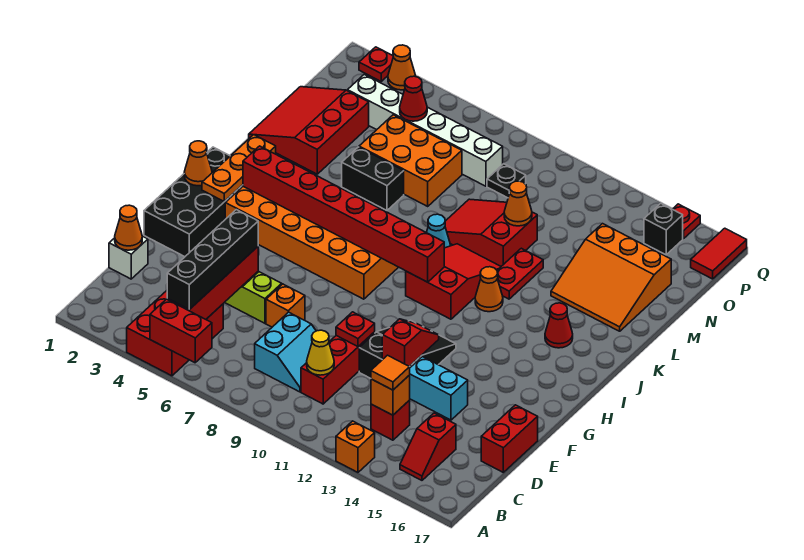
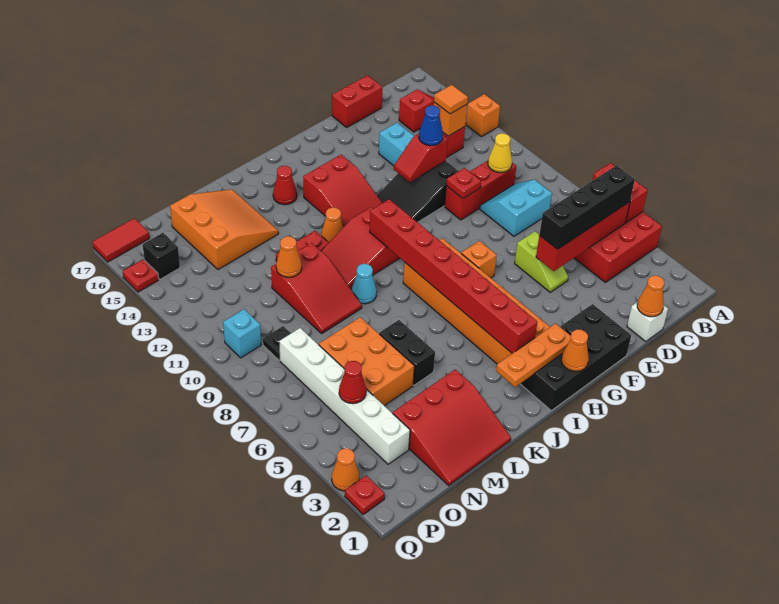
orange brick E7 level 1 -> orange brick G7 level 1
none -> blue cone E12 level 3
none -> red slope H12:I14 level 1 top 14
none -> cyan brick P10 level 1

